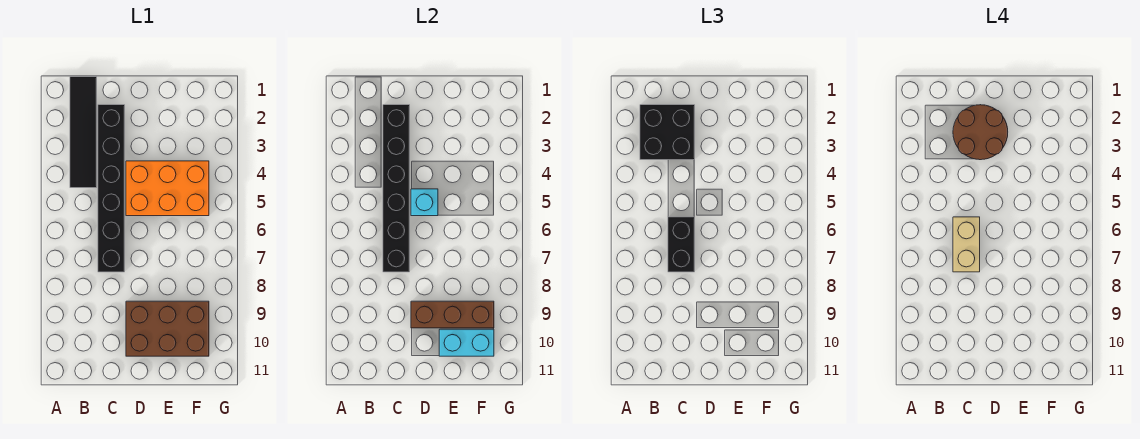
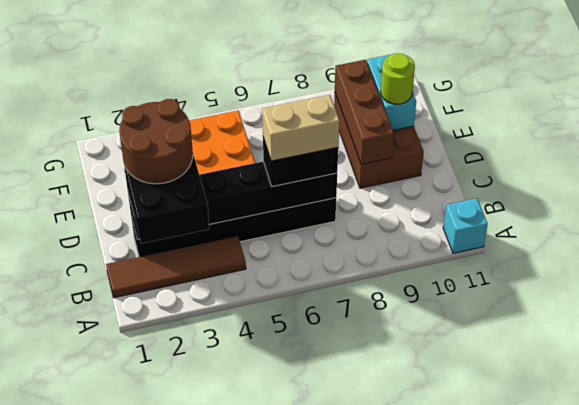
black tile B1:B4 level 1 -> brown tile B1:B4 level 1
cyan brick D5 level 2 -> cyan brick A11 level 1
none -> lime round brick E10 level 3

